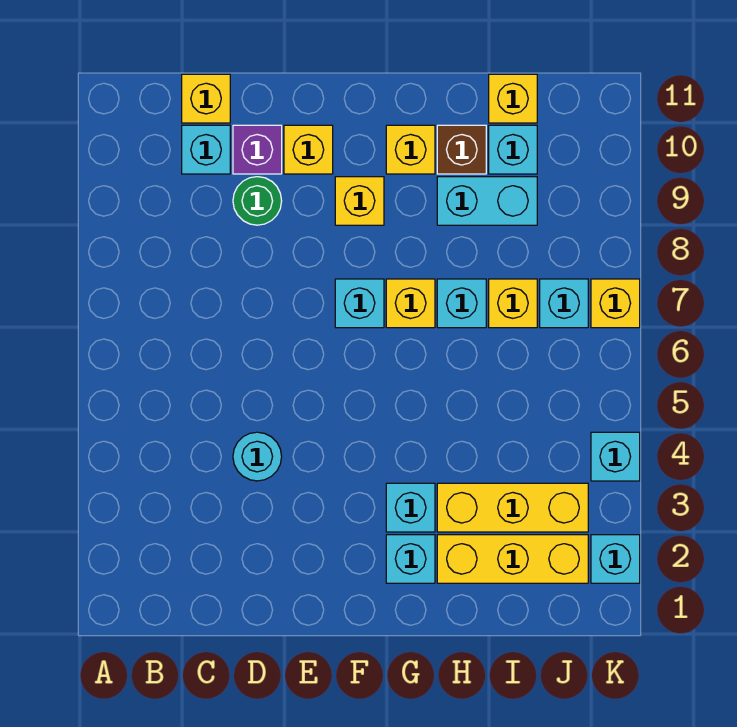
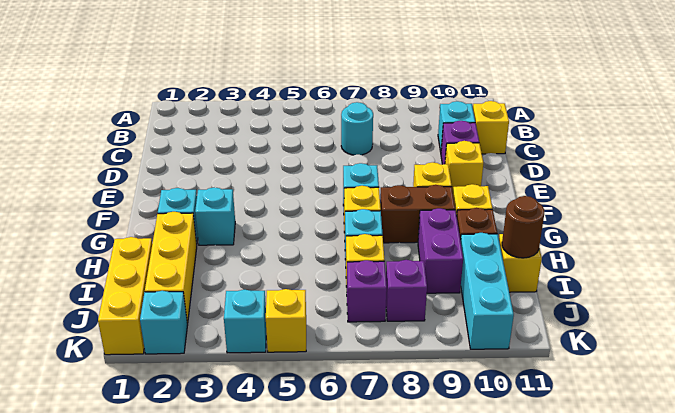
cyan round brick D4 level 1 -> cyan round brick C7 level 1
green round brick D9 level 1 -> none
none -> brown brick G8:G9 level 1
yellow brick H3:J3 level 1 -> yellow brick I1:K1 level 1
cyan brick H9:I9 level 1 -> purple brick H9:I9 level 1
cyan brick I10 level 1 -> cyan brick I10:K10 level 1
none -> brown round brick I11 level 2
cyan brick J7 level 1 -> purple brick J7 level 1
none -> purple brick J8 level 1
yellow brick K7 level 1 -> yellow brick K5 level 1

